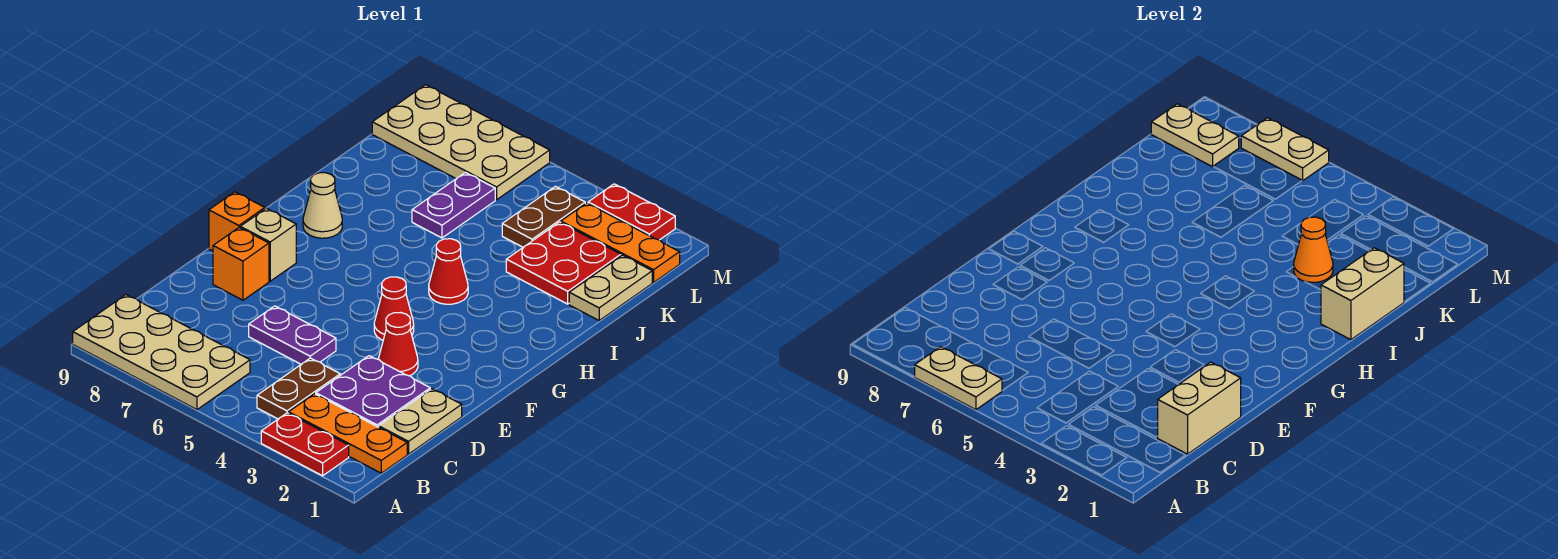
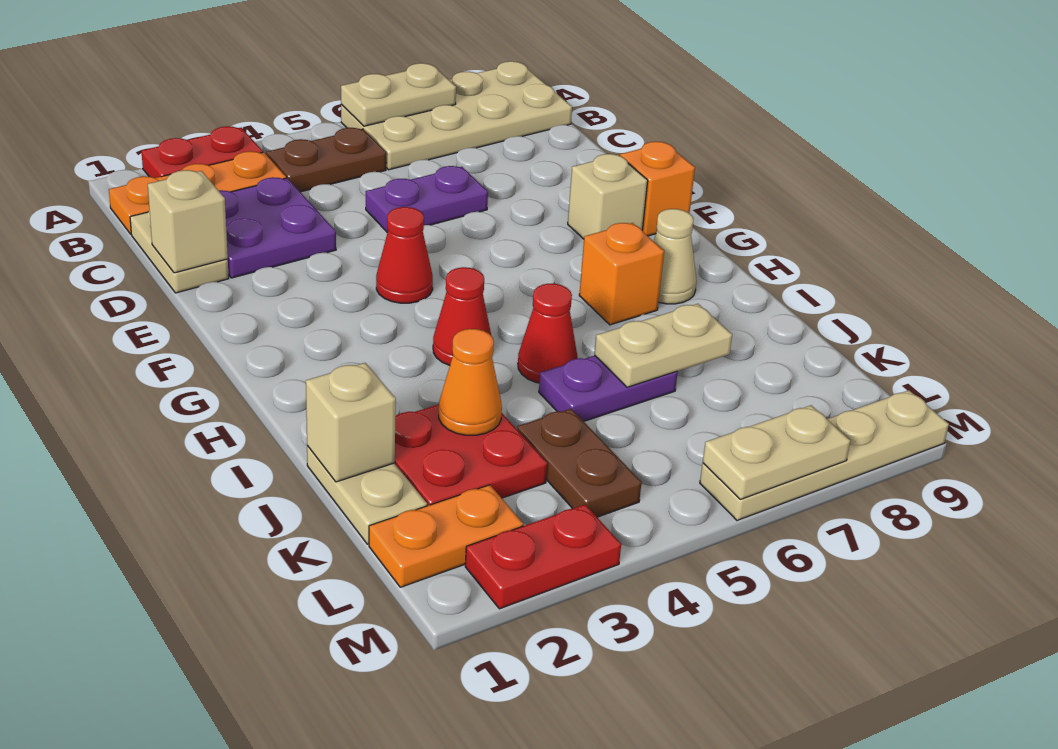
brown plate B4:C4 level 1 -> brown plate B4:B5 level 1
tan brick C1:D1 level 2 -> tan brick D1 level 2
red cone E3 level 1 -> red cone I5 level 1
orange brick E8 level 1 -> orange brick H7 level 1
tan brick I1:J1 level 2 -> tan brick J1 level 2
purple plate J6:K6 level 1 -> purple plate J5:J6 level 1
orange plate L1:L3 level 1 -> orange plate L1:L2 level 1
tan plate L6:M9 level 1 -> tan plate M6:M9 level 1
tan plate L8:L9 level 2 -> tan plate J6:J7 level 2

